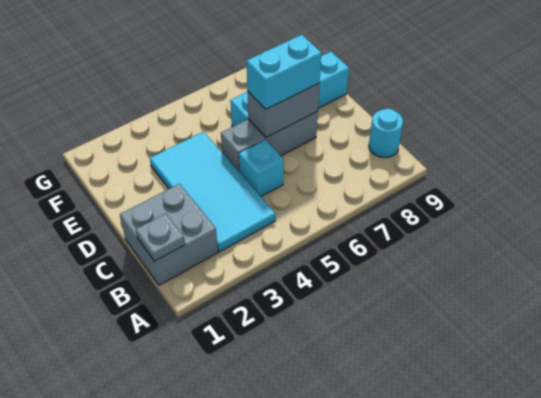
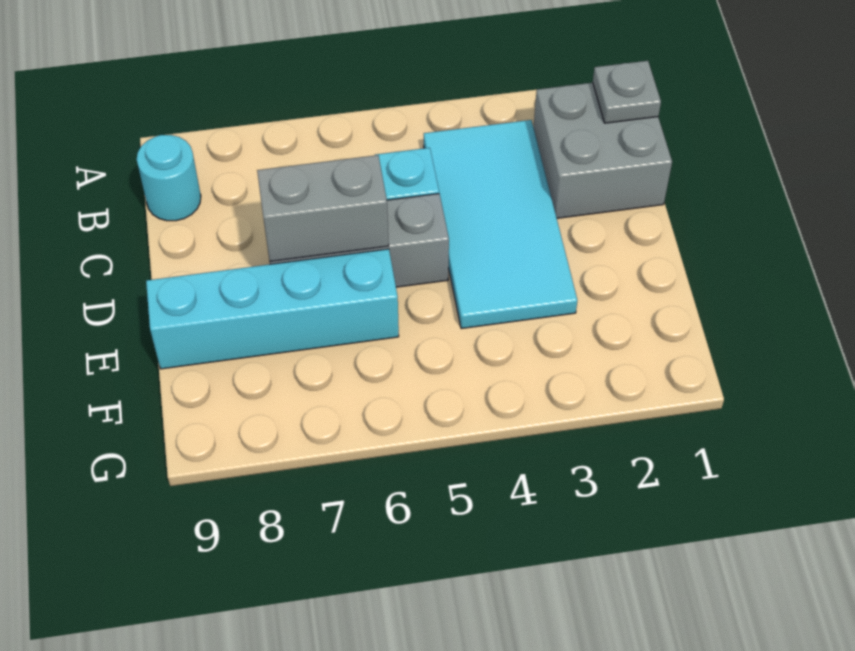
cyan brick D6:D7 level 3 -> none

